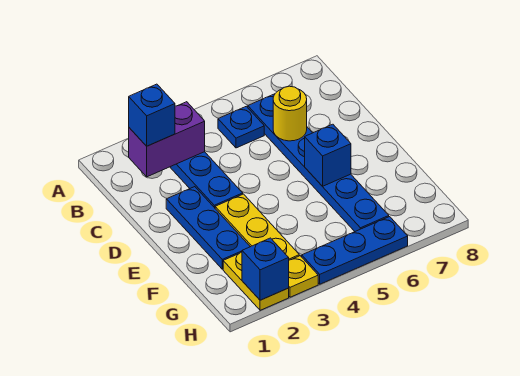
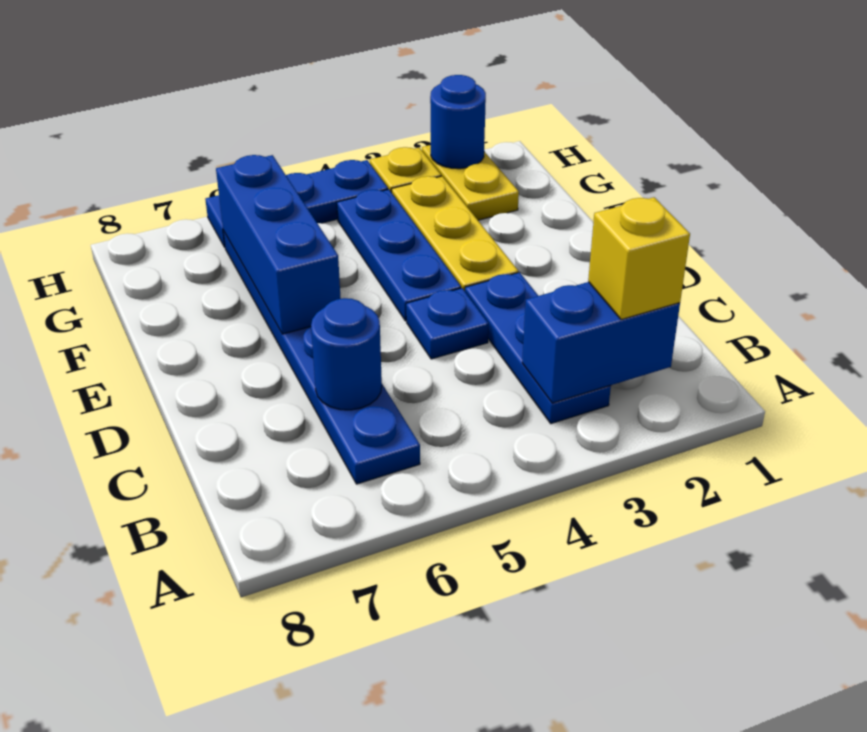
purple brick B2:B3 level 2 -> blue brick B2:B3 level 2
blue brick B2 level 3 -> yellow brick B2 level 3
blue plate B5 level 1 -> blue plate D4 level 1
yellow round brick C6 level 2 -> blue round brick C6 level 2
blue plate D2:F2 level 1 -> blue plate E4:G4 level 1
blue brick E6 level 2 -> blue brick E6:G6 level 2
blue brick H2 level 2 -> blue round brick H2 level 2

